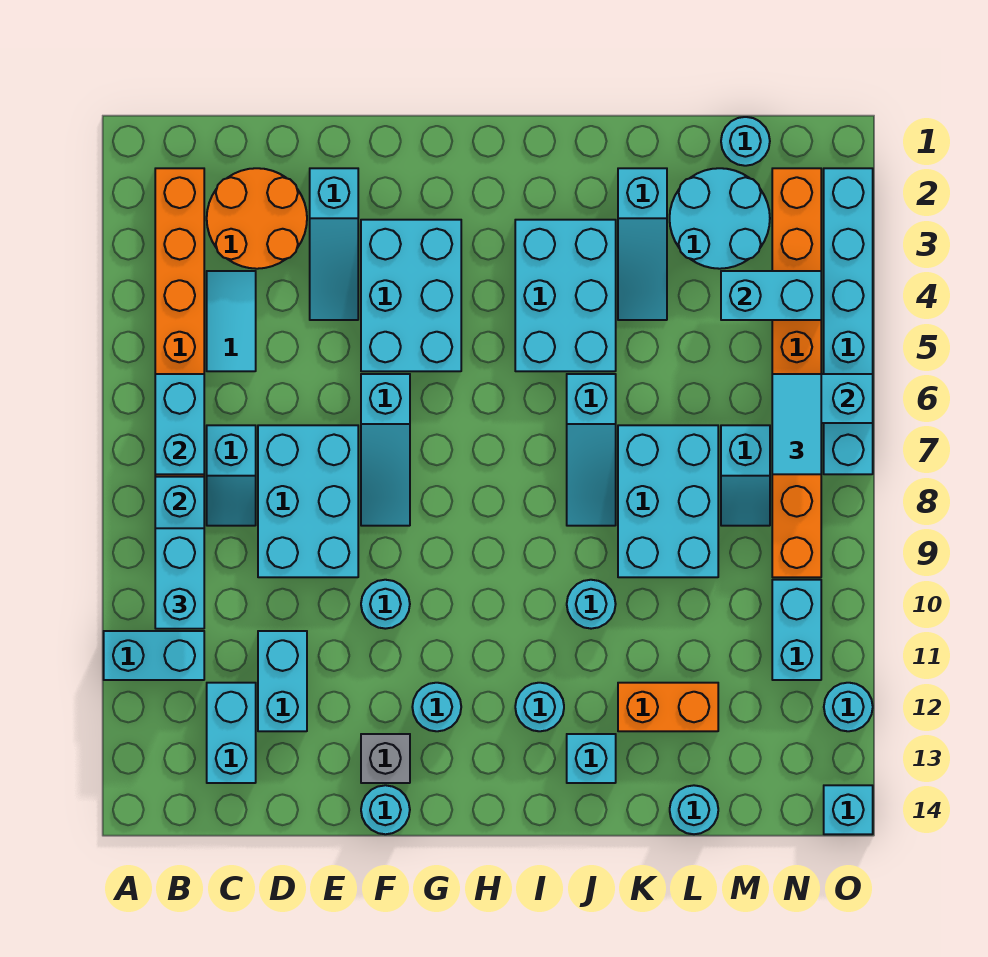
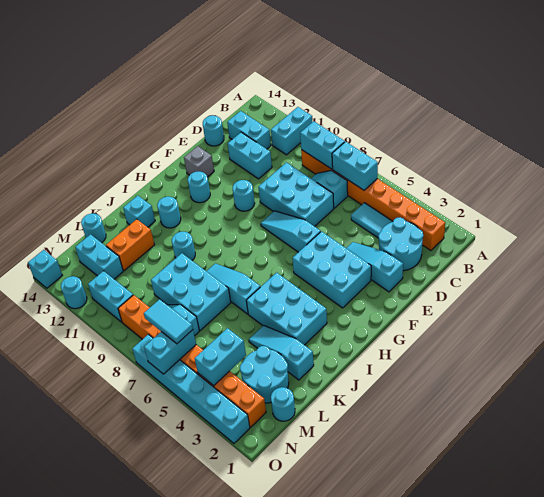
cyan brick B9:B10 level 3 -> cyan brick M12:M13 level 1
orange round brick C2:D3 level 1 -> cyan round brick C2:D3 level 1
cyan round brick F14 level 1 -> cyan round brick D14 level 1

